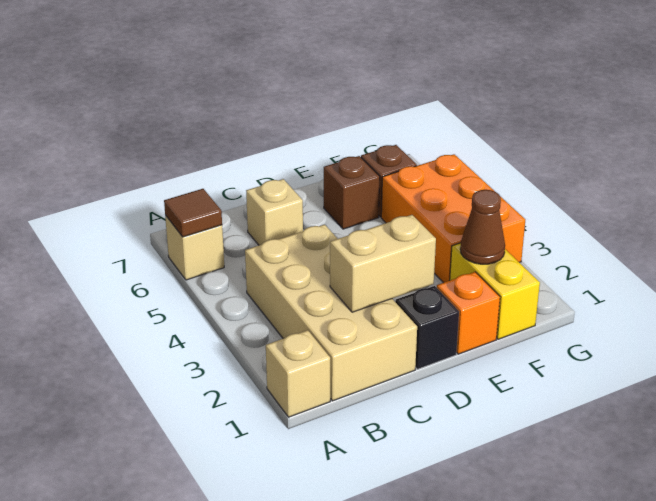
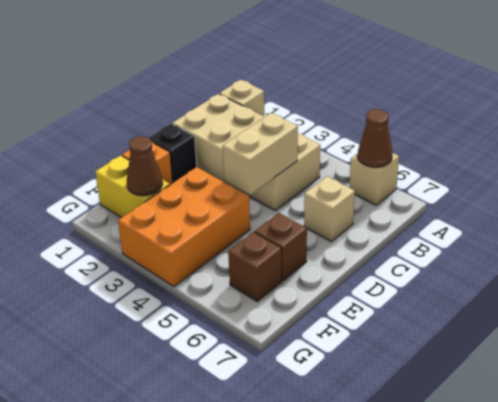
brown tile A6 level 2 -> brown cone A6 level 2
tan brick C2:D2 level 2 -> tan brick C4:D4 level 2
orange brick F3:G5 level 1 -> orange brick E3:G4 level 1

